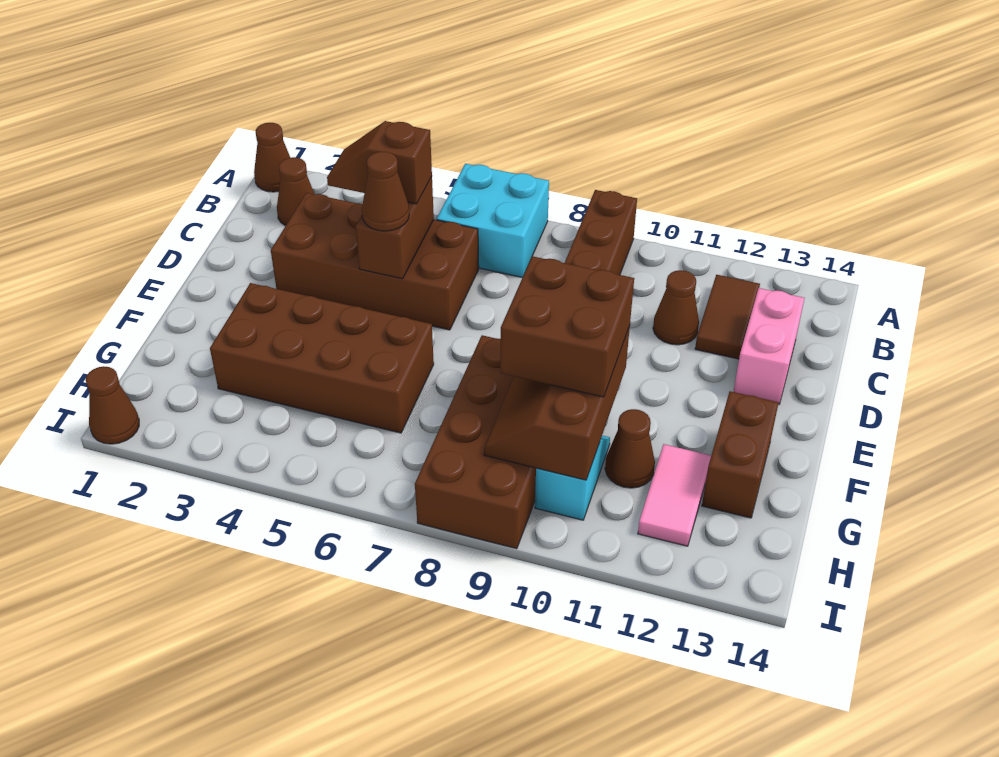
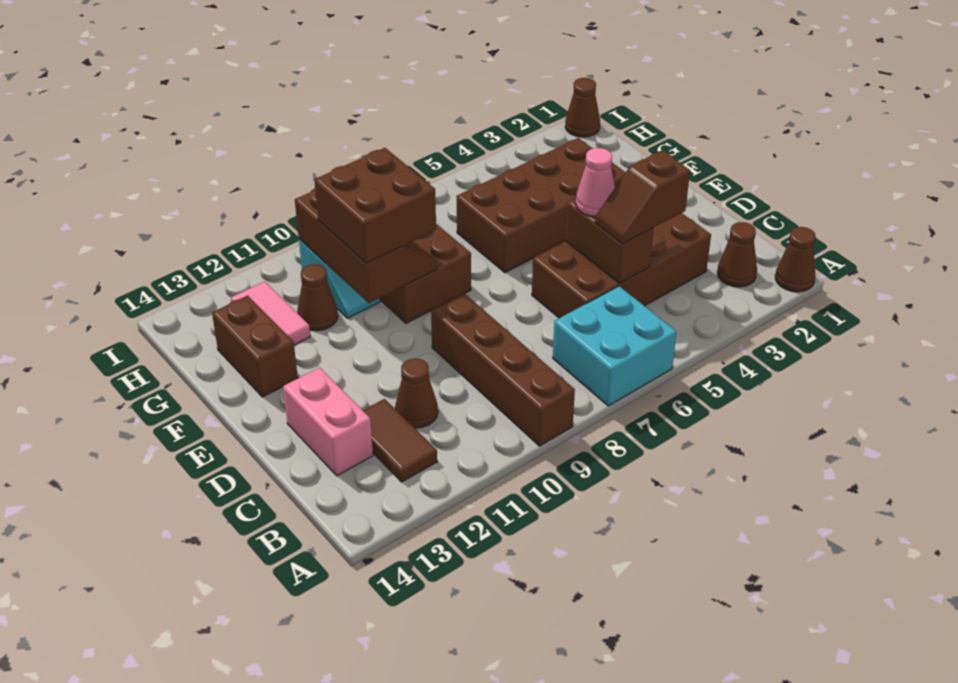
brown slope C4:C5 level 3 top 5 -> brown slope C4:C5 level 3 top 4
brown cone D5 level 3 -> pink cone D5 level 3

